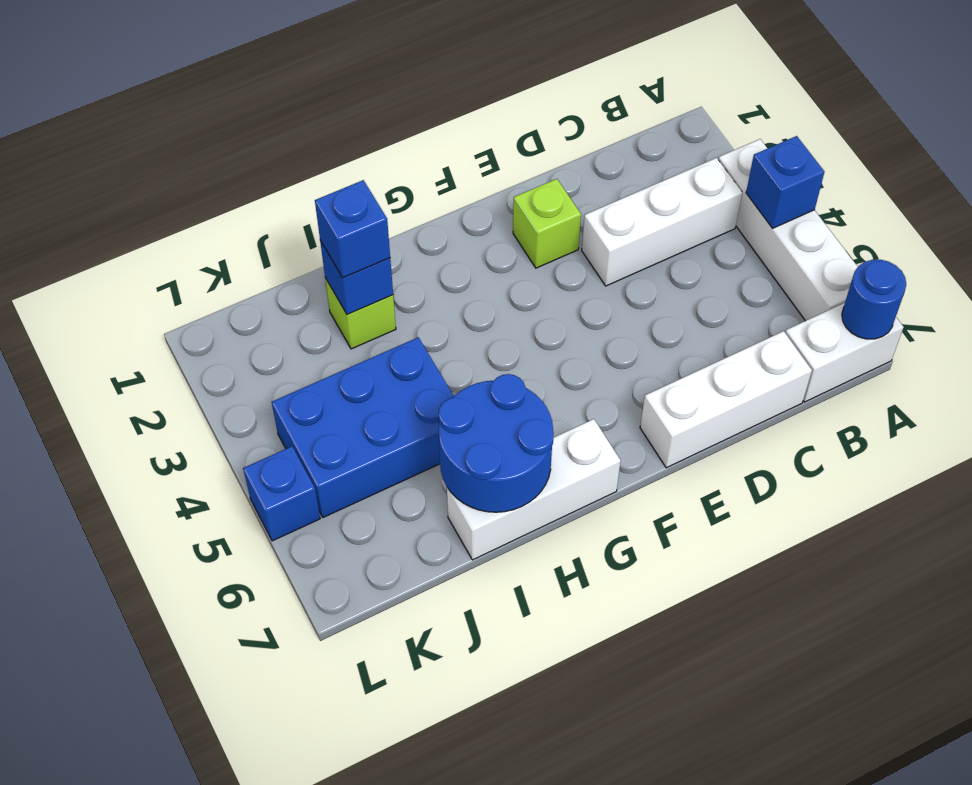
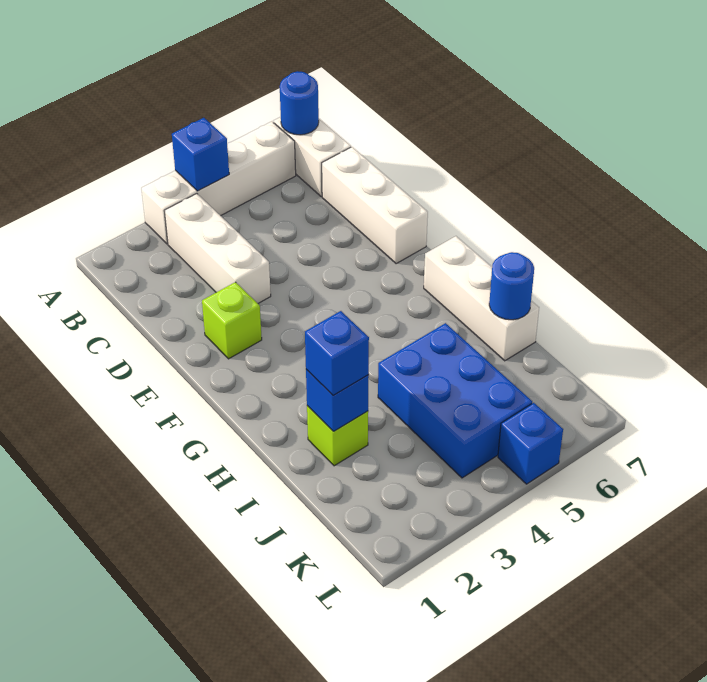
blue round brick H6:I7 level 2 -> blue round brick I7 level 2

